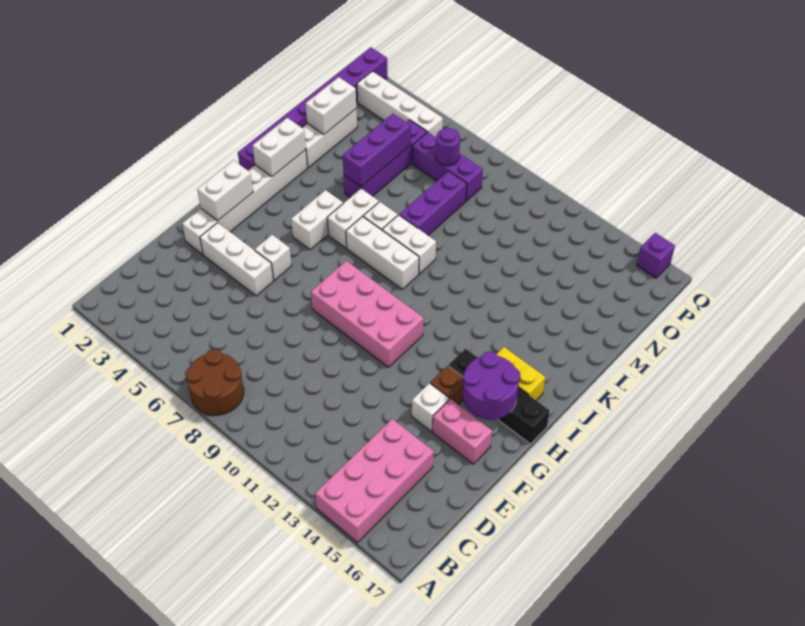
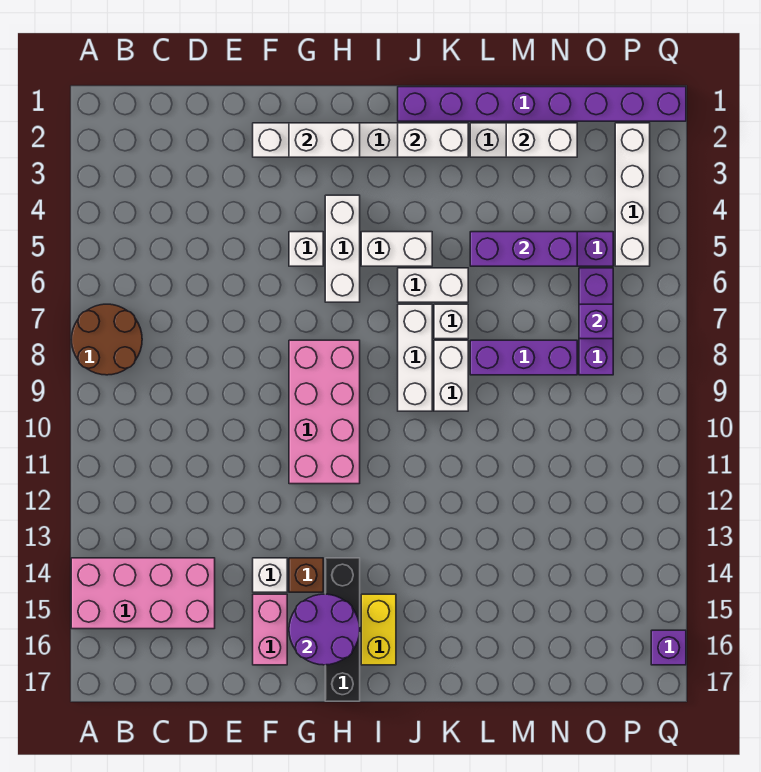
white brick F3:F5 level 1 -> white brick H4:H6 level 1
purple round brick O7 level 2 -> purple brick O7 level 2

